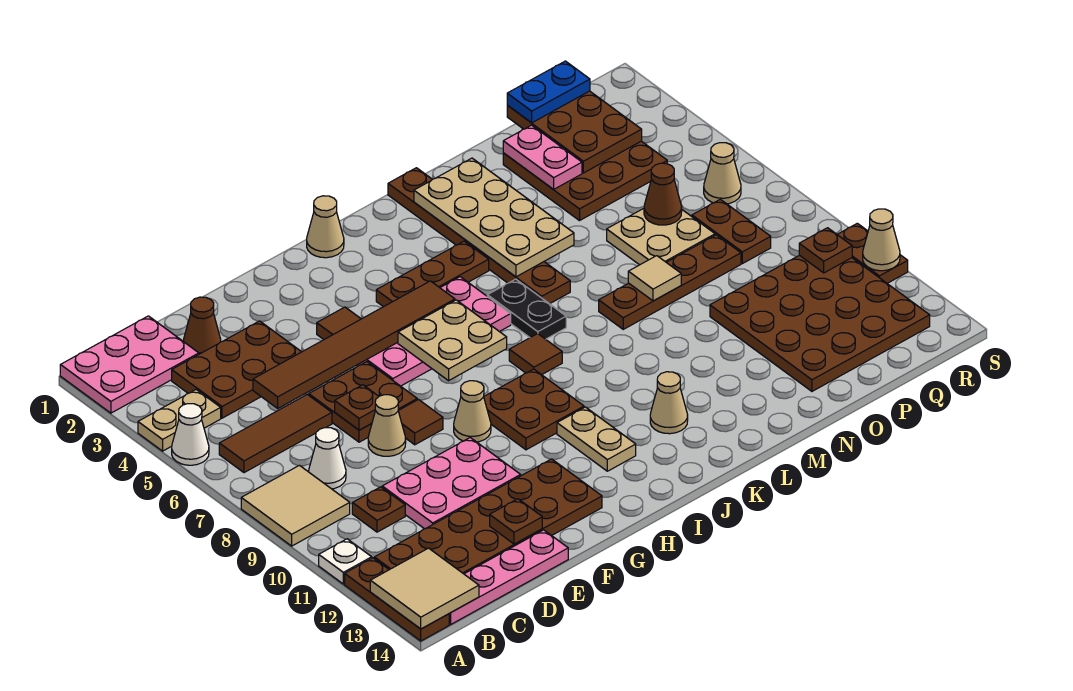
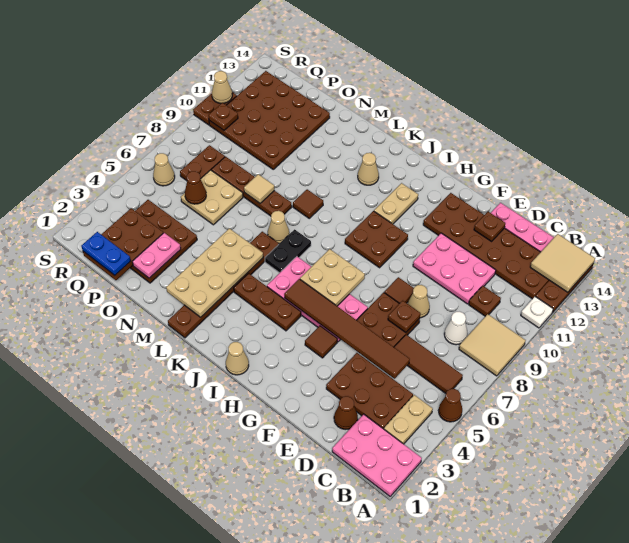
tan plate A4:B4 level 1 -> tan plate B3:B4 level 1
white cone A5 level 1 -> brown cone A5 level 1
tan cone G9 level 1 -> tan cone L7 level 1
brown tile J8 level 1 -> brown tile L9 level 1

